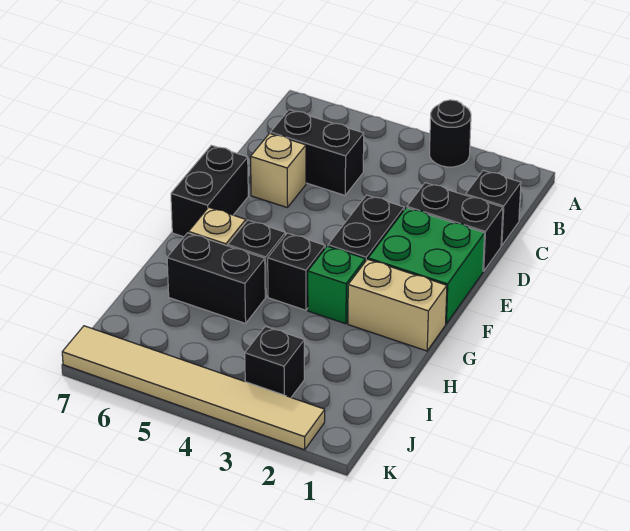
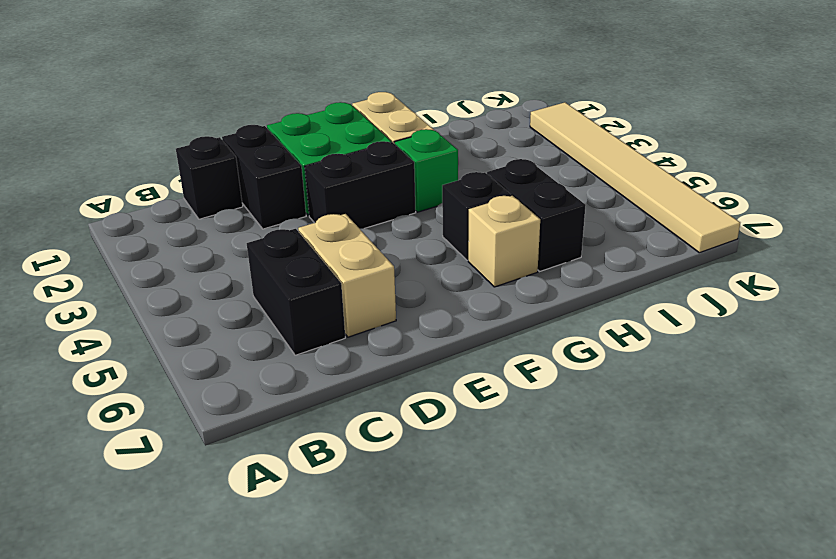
black round brick A3 level 1 -> none
tan brick D6 level 1 -> tan brick D5:D6 level 1
black brick E7:F7 level 1 -> none
black brick G4 level 1 -> none
black brick J3 level 1 -> none

